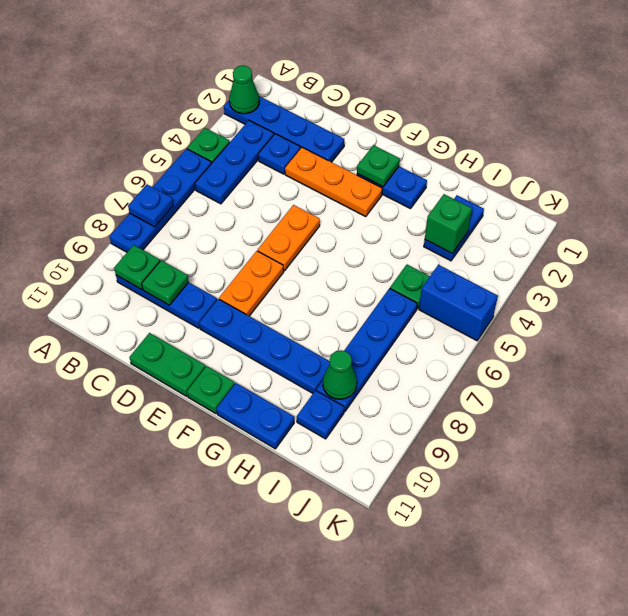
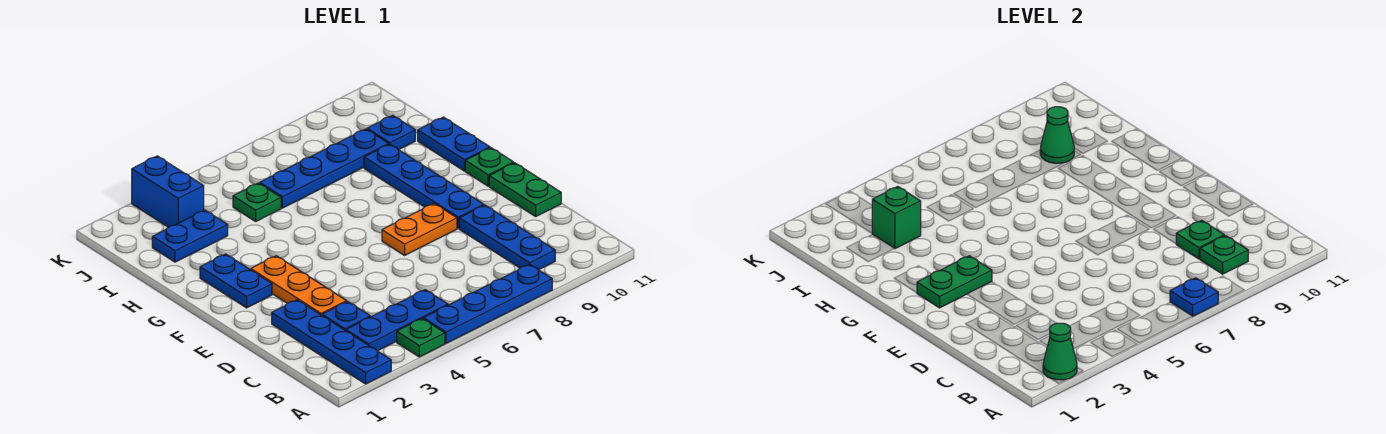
orange plate E5:E6 level 1 -> none
green plate F2 level 2 -> green plate F2:F3 level 2
blue brick J5:K5 level 1 -> blue brick J3:K3 level 1

